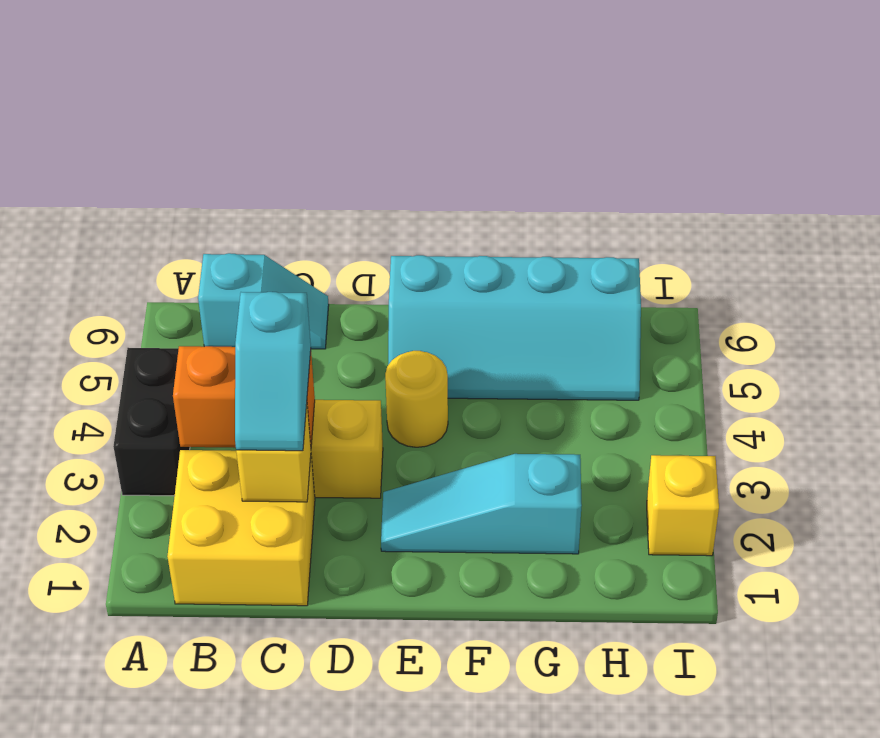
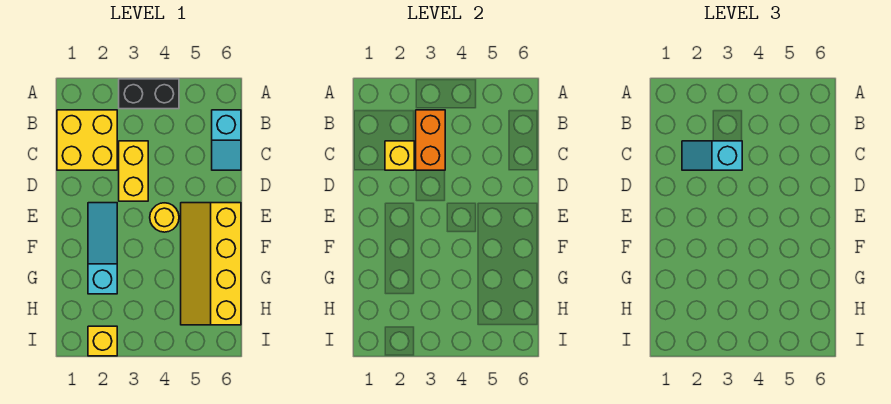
cyan slope E5:H6 level 1 top 6 -> yellow slope E5:H6 level 1 top 6

